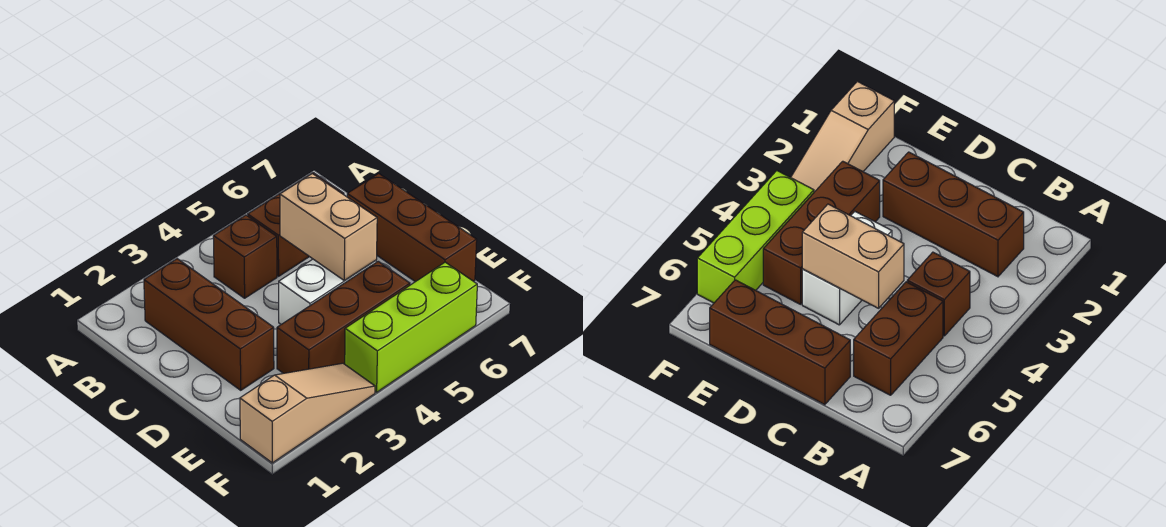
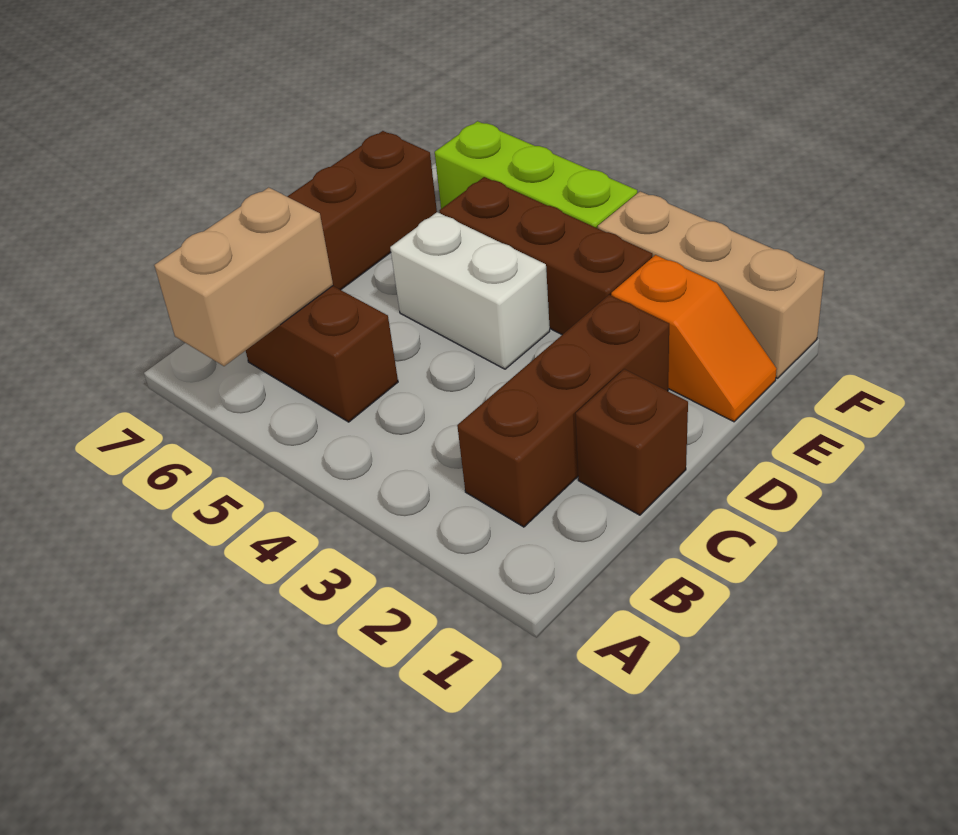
brown brick B4 level 1 -> brown brick C1 level 1
tan brick C5:D5 level 2 -> tan brick A6:B6 level 2
none -> orange slope E1:E2 level 1 top 2
tan slope F1:F3 level 1 top 1 -> tan brick F1:F3 level 1

